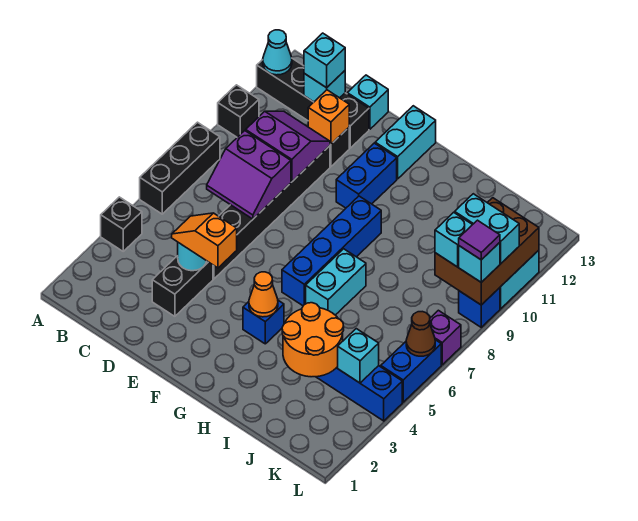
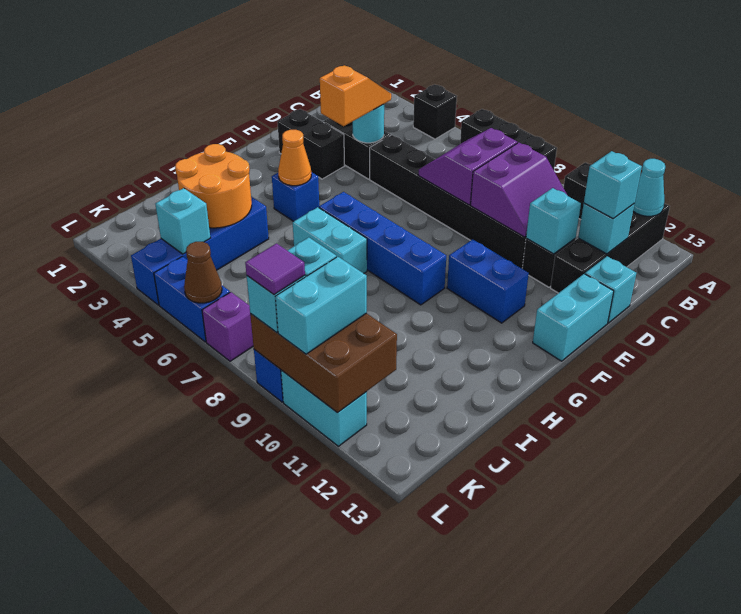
orange brick D11 level 2 -> cyan brick D11 level 2
none -> black brick E2:E3 level 1
cyan brick F12:F13 level 1 -> cyan brick E13:F13 level 1

